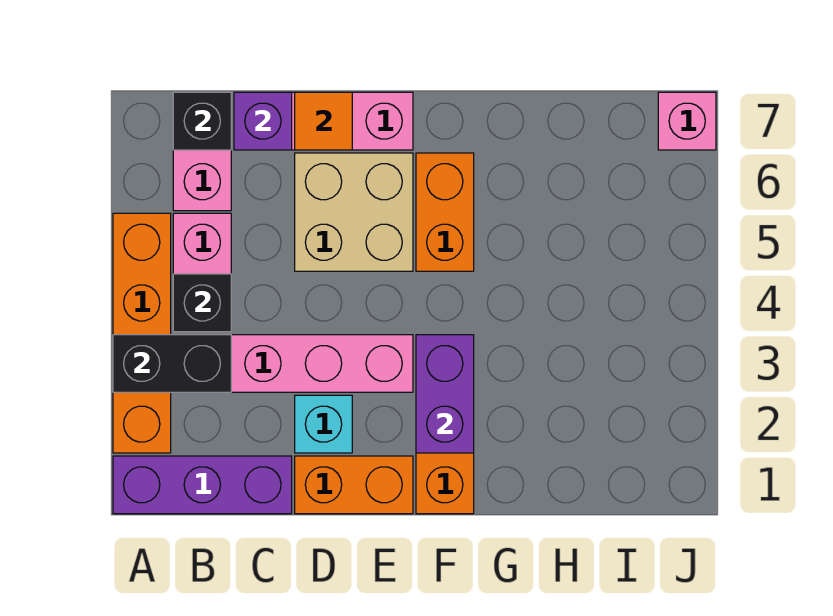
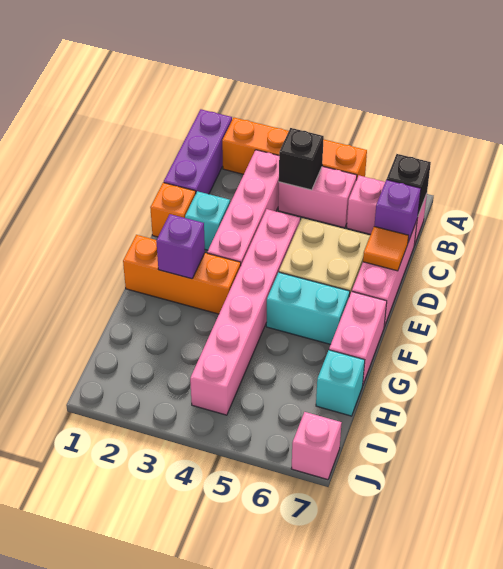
black brick A3:B3 level 2 -> none
orange brick D1:E1 level 1 -> orange brick D1 level 1
none -> pink brick D4:I4 level 1
purple brick F2:F3 level 2 -> purple brick F2 level 2
orange brick F5:F6 level 1 -> cyan brick F5:F6 level 1
none -> pink brick F7:G7 level 1
none -> cyan brick H7 level 1

